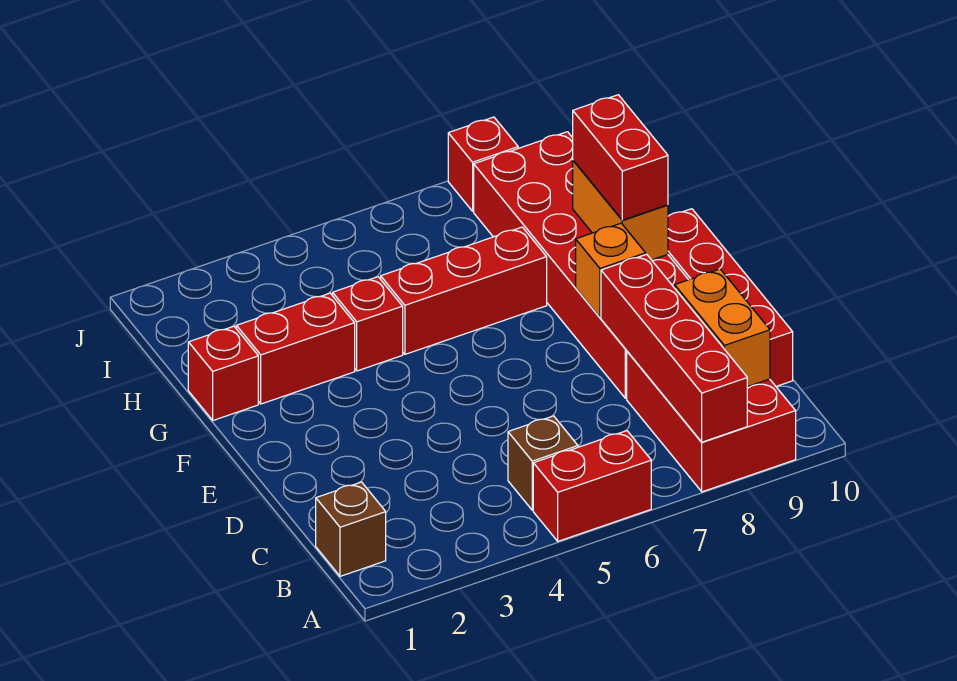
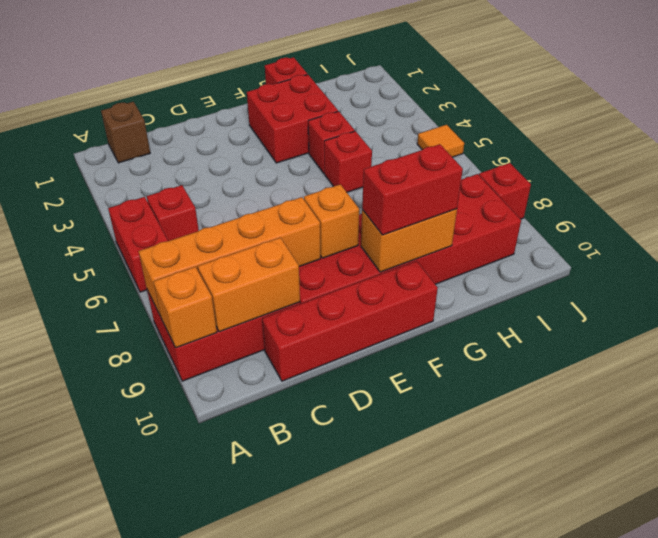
red brick A8:D8 level 2 -> orange brick A8:D8 level 2
none -> orange brick A9 level 2
brown brick B5 level 1 -> red brick B5 level 1
red brick G2:G3 level 1 -> red brick F2:G3 level 1
red brick G5:G7 level 1 -> red brick G5 level 1
none -> orange tile J5 level 1

